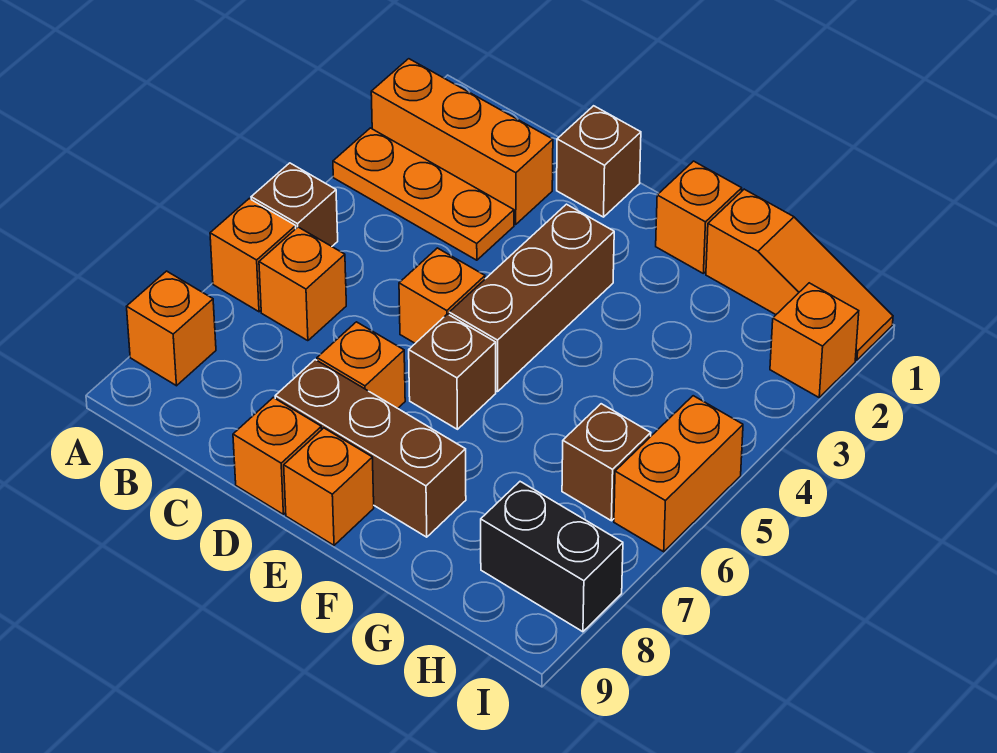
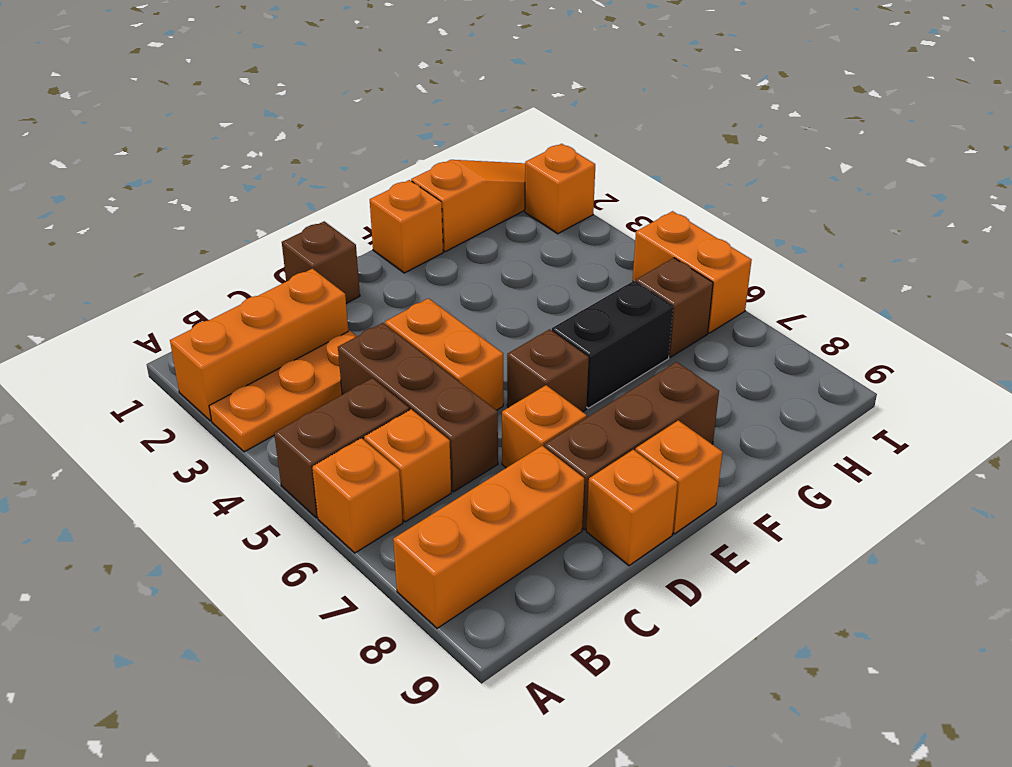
brown brick A5 level 1 -> brown brick A5:B5 level 1
orange brick A8 level 1 -> orange brick A8:C8 level 1
orange brick D5 level 1 -> orange brick D4:D5 level 1
brown brick E3:E5 level 1 -> brown brick C4:C6 level 1
black brick H8:I8 level 1 -> black brick F6:G6 level 1

